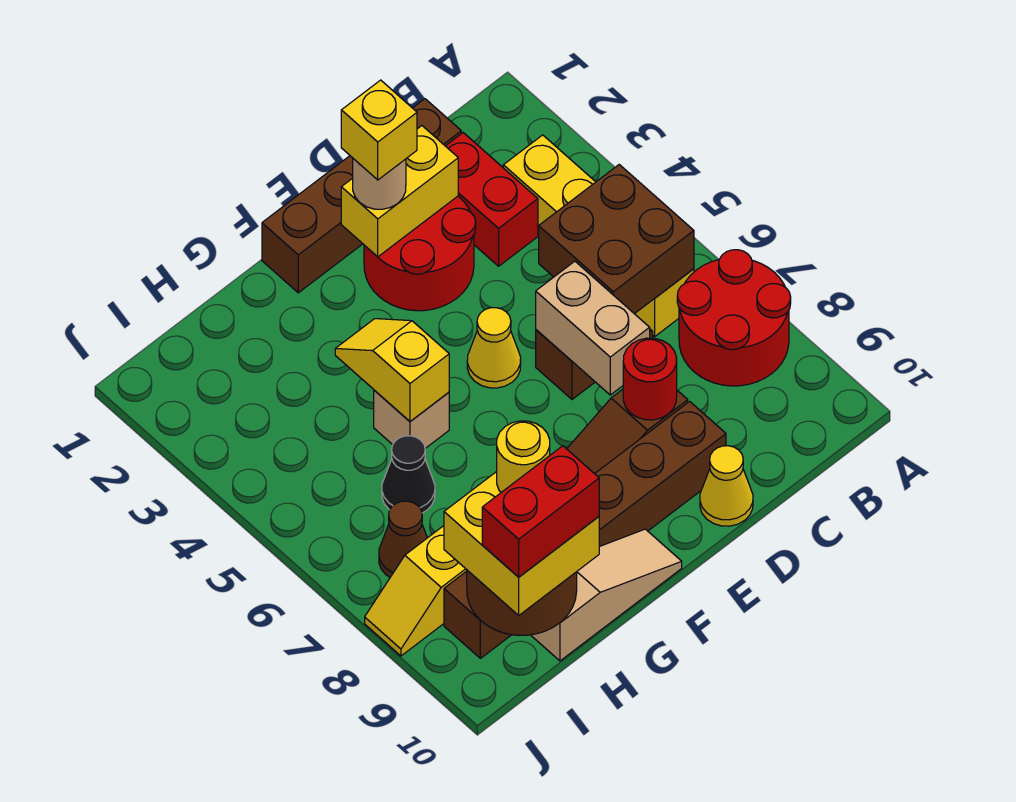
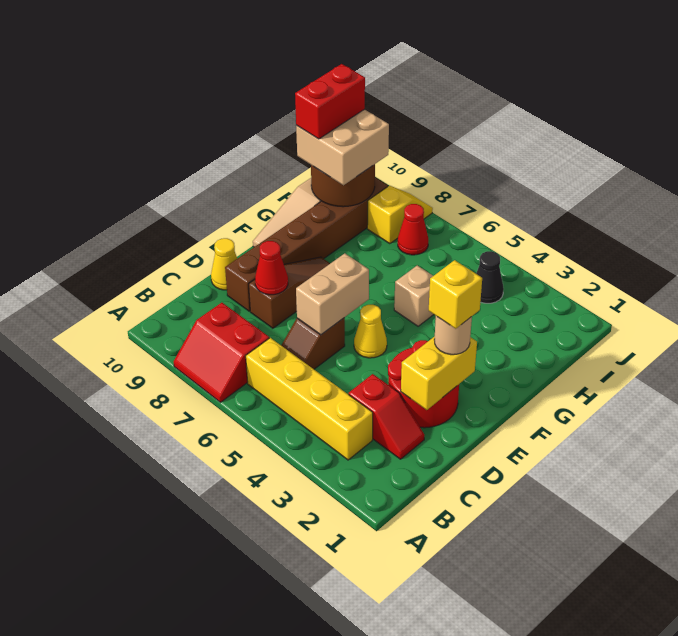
red round brick A7:B8 level 1 -> red slope A7:B8 level 1 top B
brown brick B5:C6 level 2 -> none
brown brick C1:F1 level 1 -> none
red brick C2:C3 level 1 -> red slope C2:C3 level 1 top 3
tan brick D6:D7 level 2 -> tan brick D6:E6 level 2
red round brick D8 level 2 -> red cone D8 level 2
yellow slope G4:G5 level 2 top 5 -> none
black cone H6 level 1 -> black cone I4 level 1
yellow brick H9:I10 level 3 -> tan brick H9:I10 level 3
yellow round brick H9 level 4 -> none
brown cone I7 level 1 -> red cone I7 level 1

